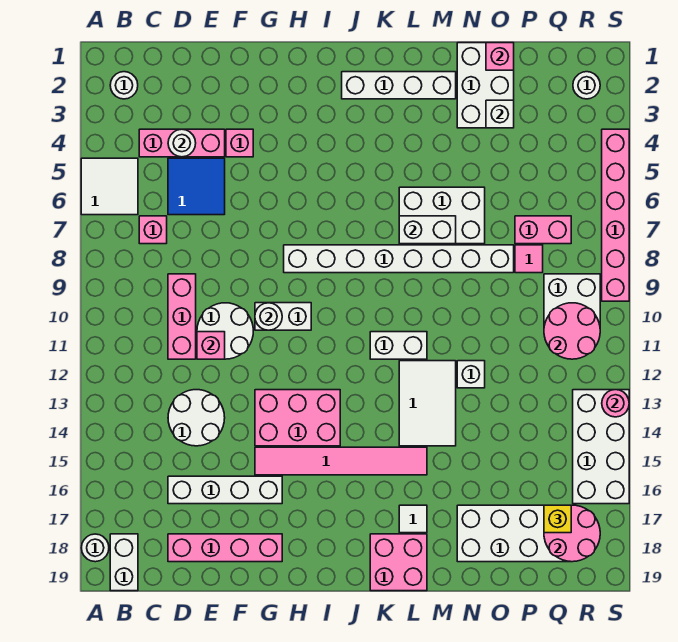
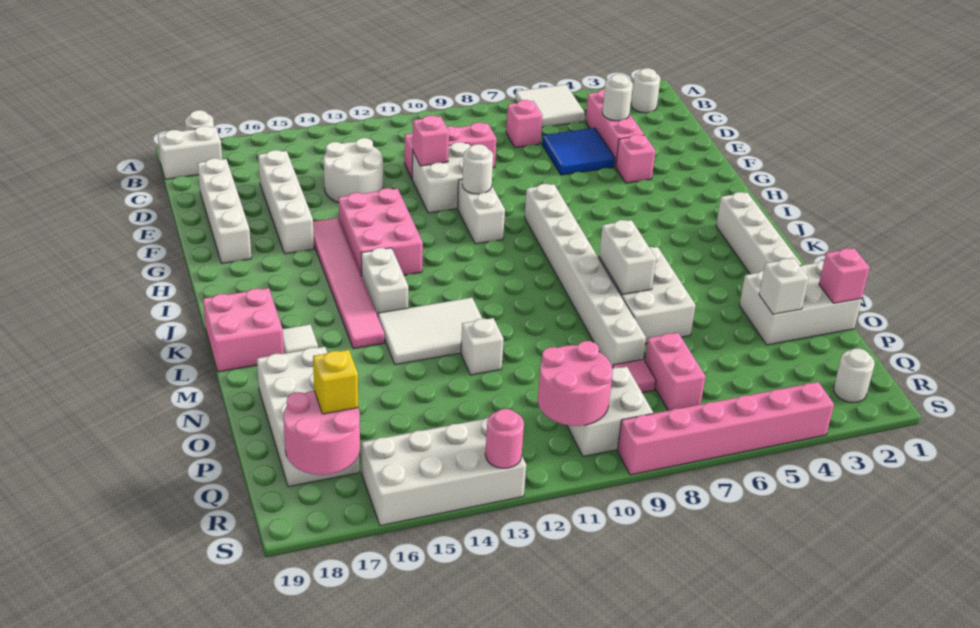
pink brick D18:G18 level 1 -> white brick D18:G18 level 1
white round brick E10:F11 level 1 -> white brick E10:F11 level 1
white brick K11:L11 level 1 -> white brick J14:K14 level 1

